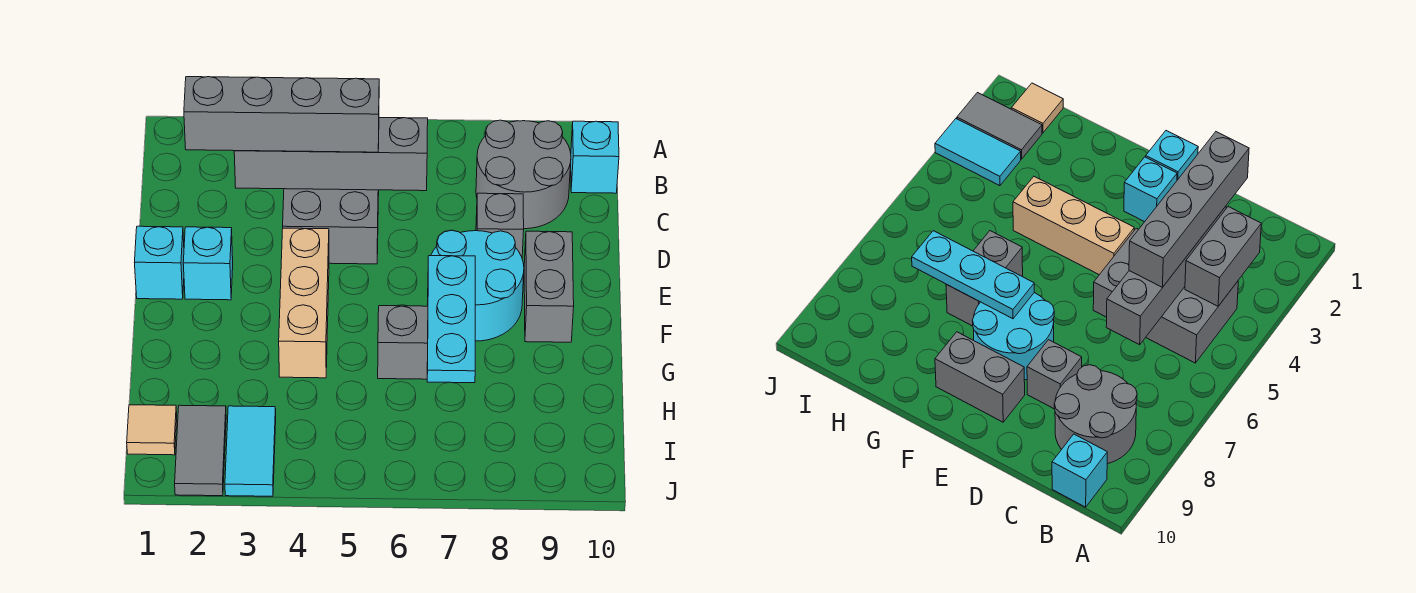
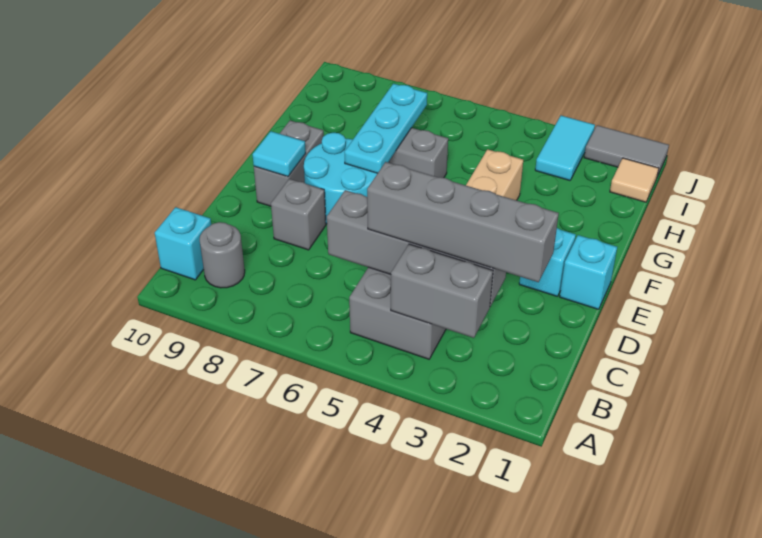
grey round brick B8:C9 level 1 -> grey round brick B9 level 1
none -> cyan tile E9 level 2
grey tile I2:J2 level 1 -> grey tile J1:J2 level 1

